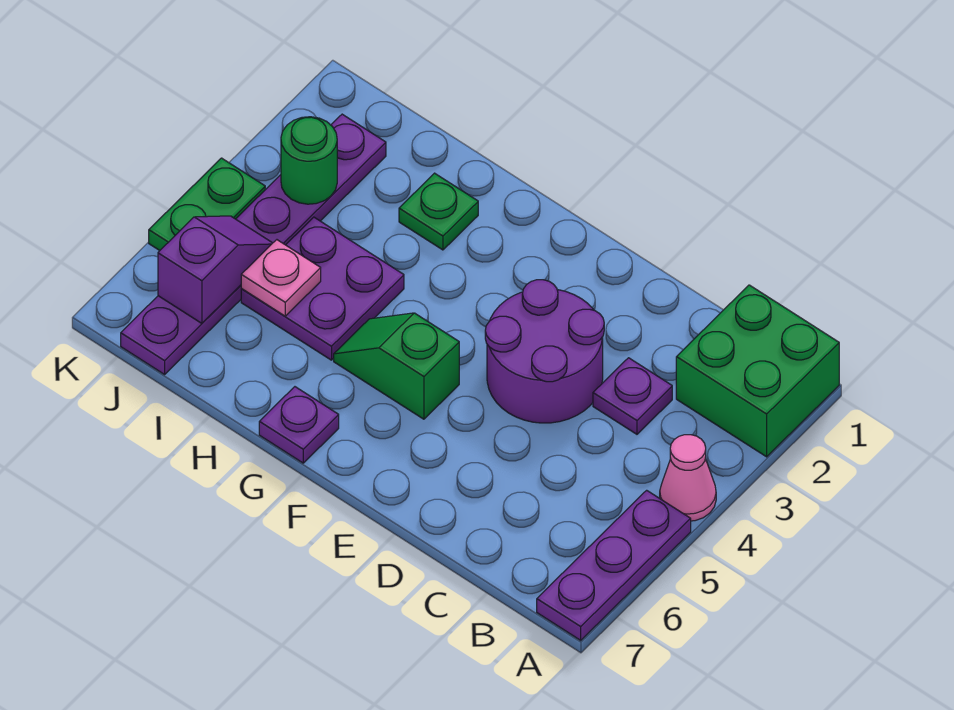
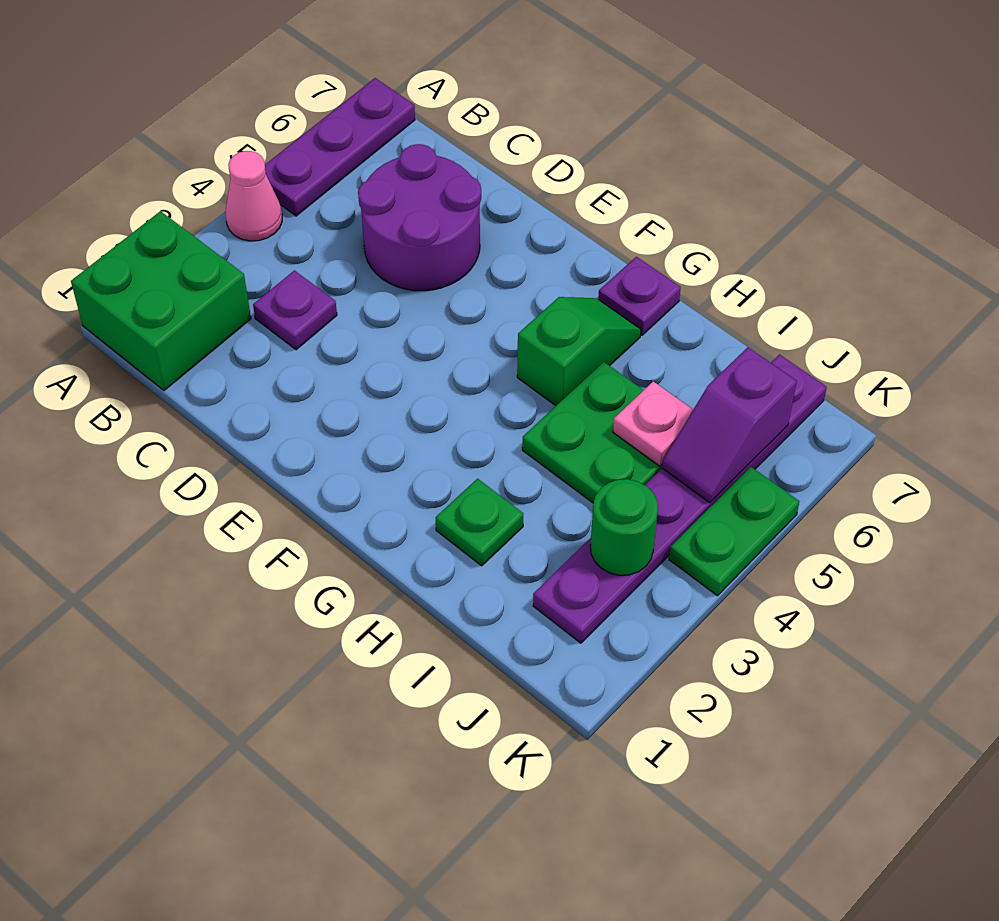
purple round brick D3:E4 level 1 -> purple round brick C5:D6 level 1
green slope F5:G5 level 1 top F -> green slope G5:G6 level 1 top 5
purple plate H4:I5 level 1 -> green plate H4:I5 level 1

